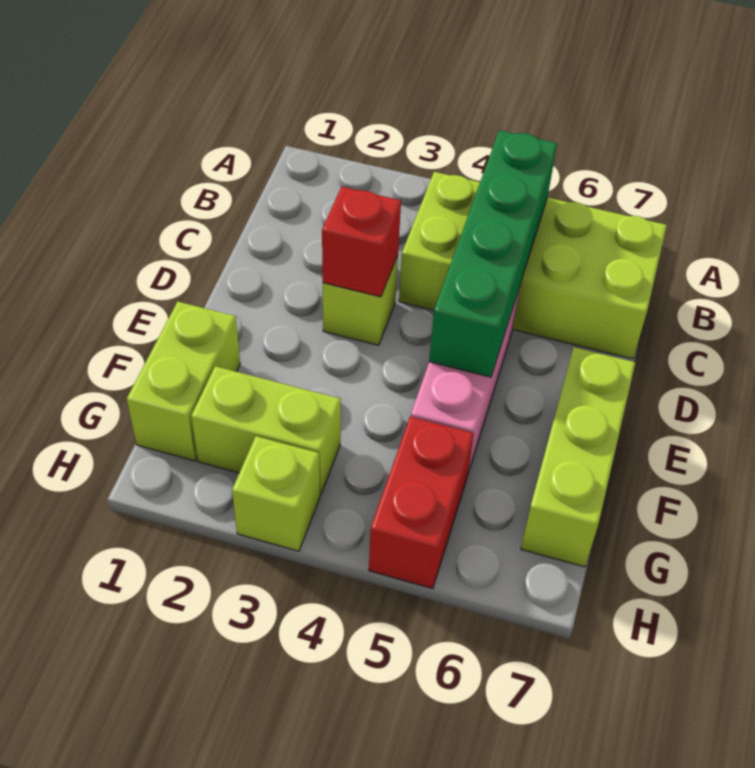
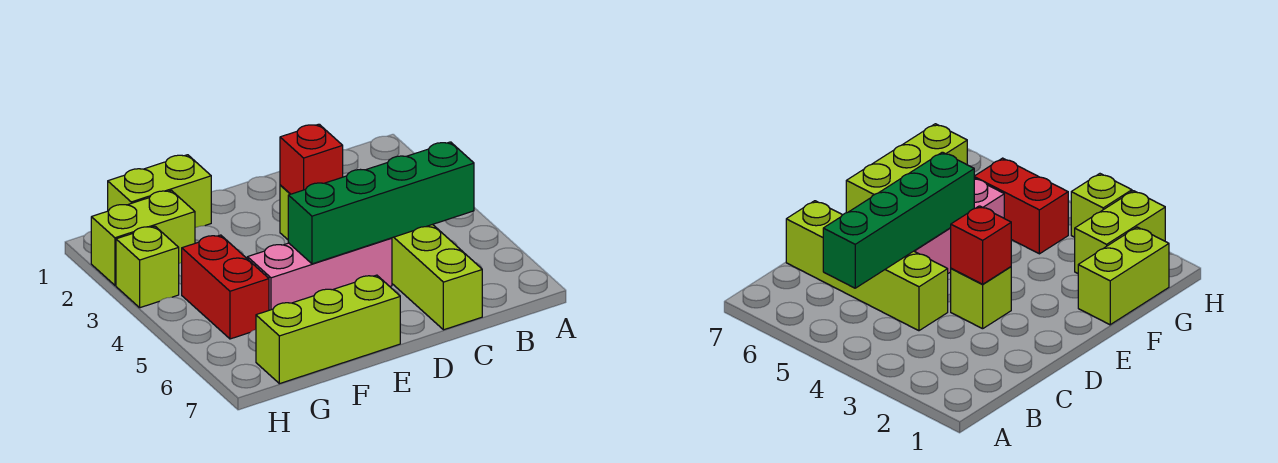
lime brick B4:C7 level 1 -> lime brick C4:C7 level 1
lime brick G2:G3 level 1 -> lime brick G2:H2 level 1
red brick G5:H5 level 1 -> red brick G4:G5 level 1

